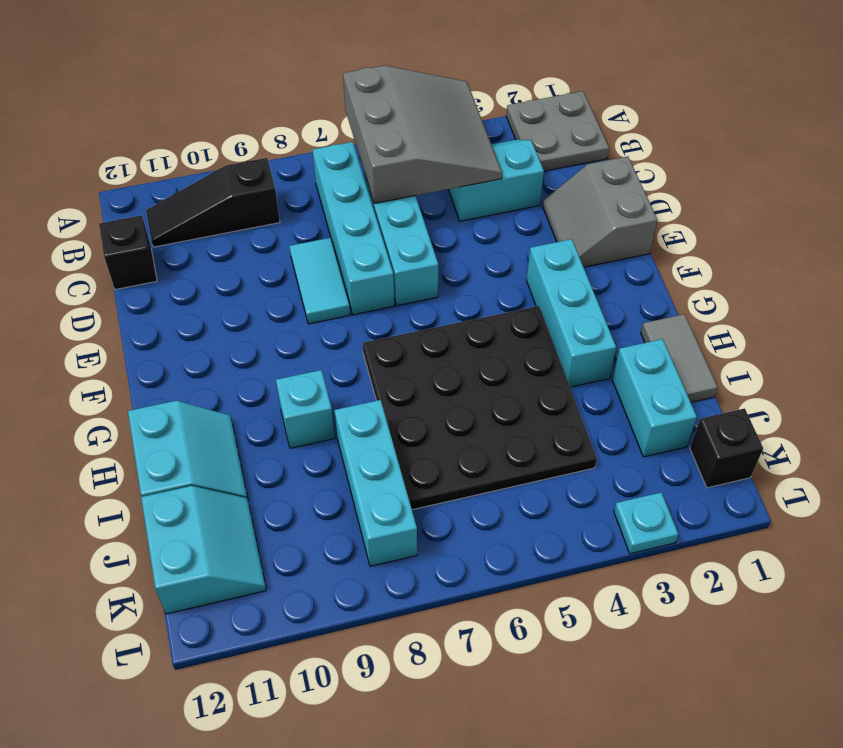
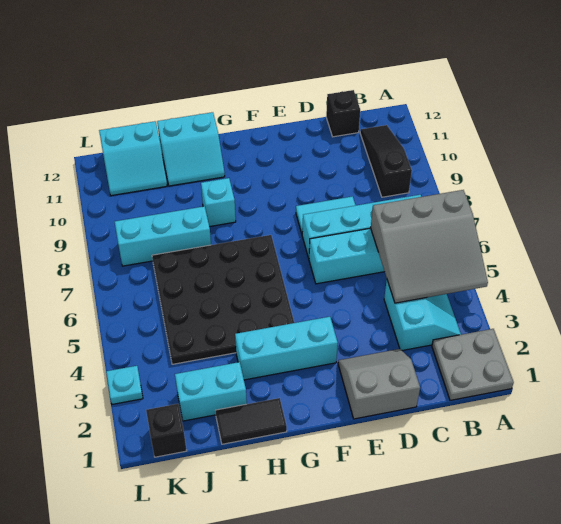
grey tile H1:I1 level 1 -> black tile H1:I1 level 1

